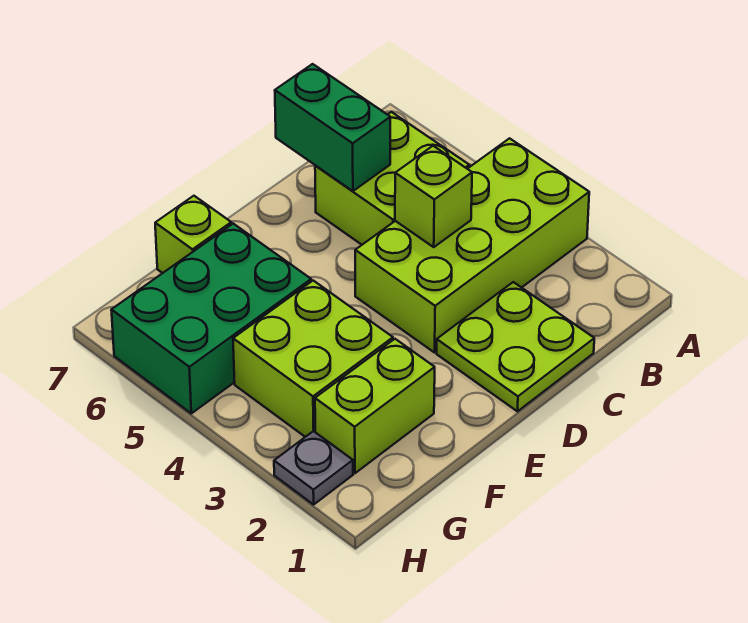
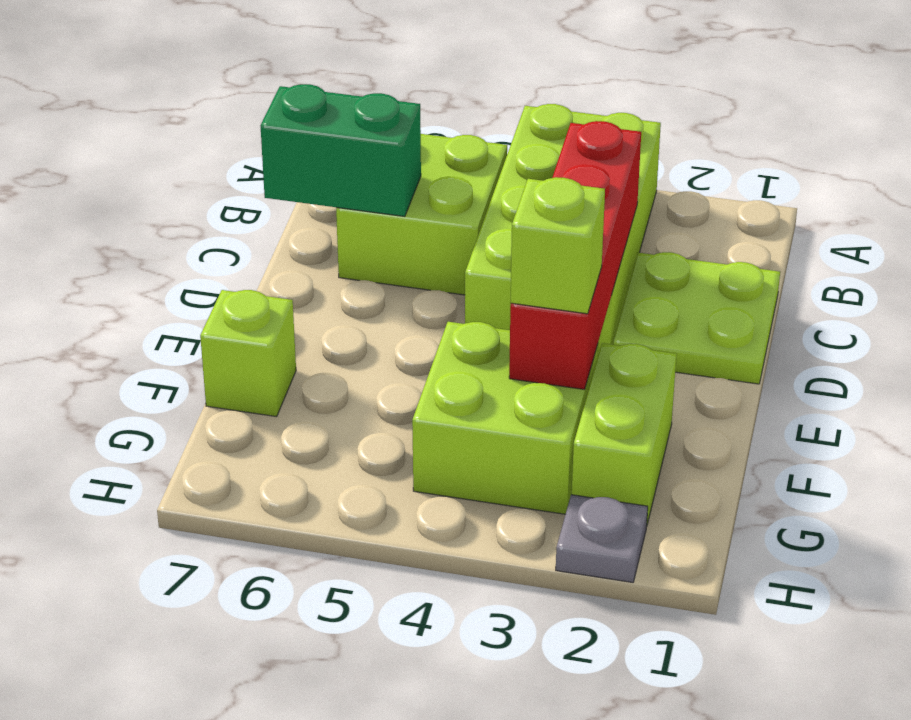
none -> red brick C3:F3 level 2
lime brick C4 level 2 -> lime brick F3 level 3
green brick F5:H6 level 1 -> none

